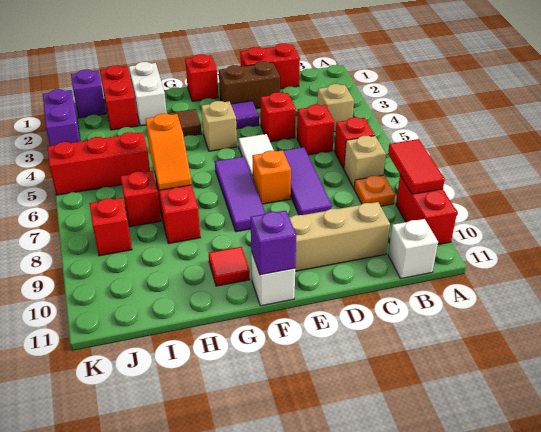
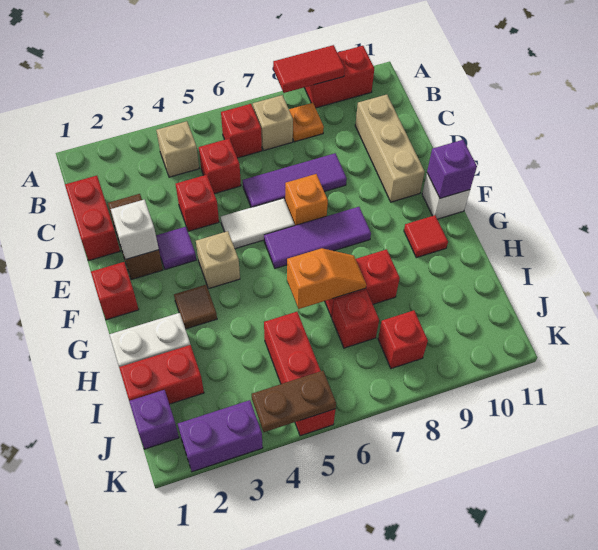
white brick B11 level 1 -> white brick E2 level 2
none -> brown plate K4:K5 level 2

